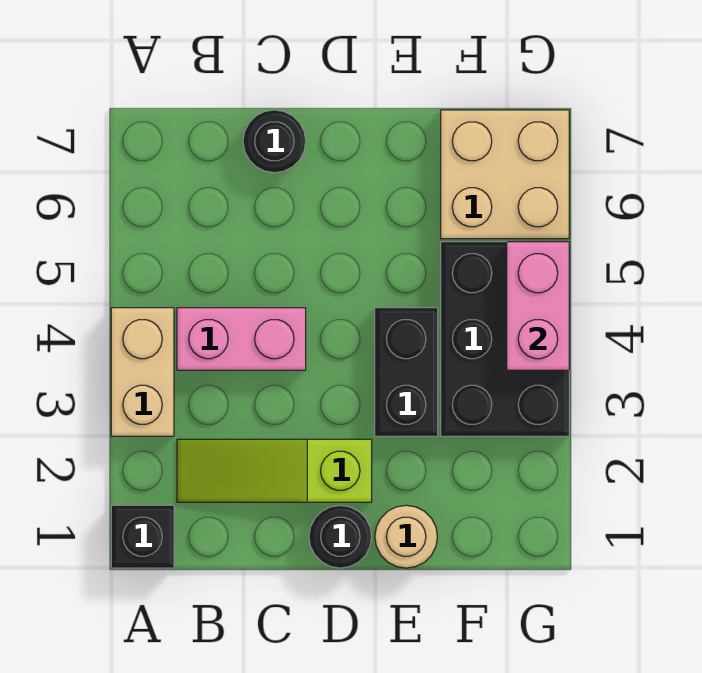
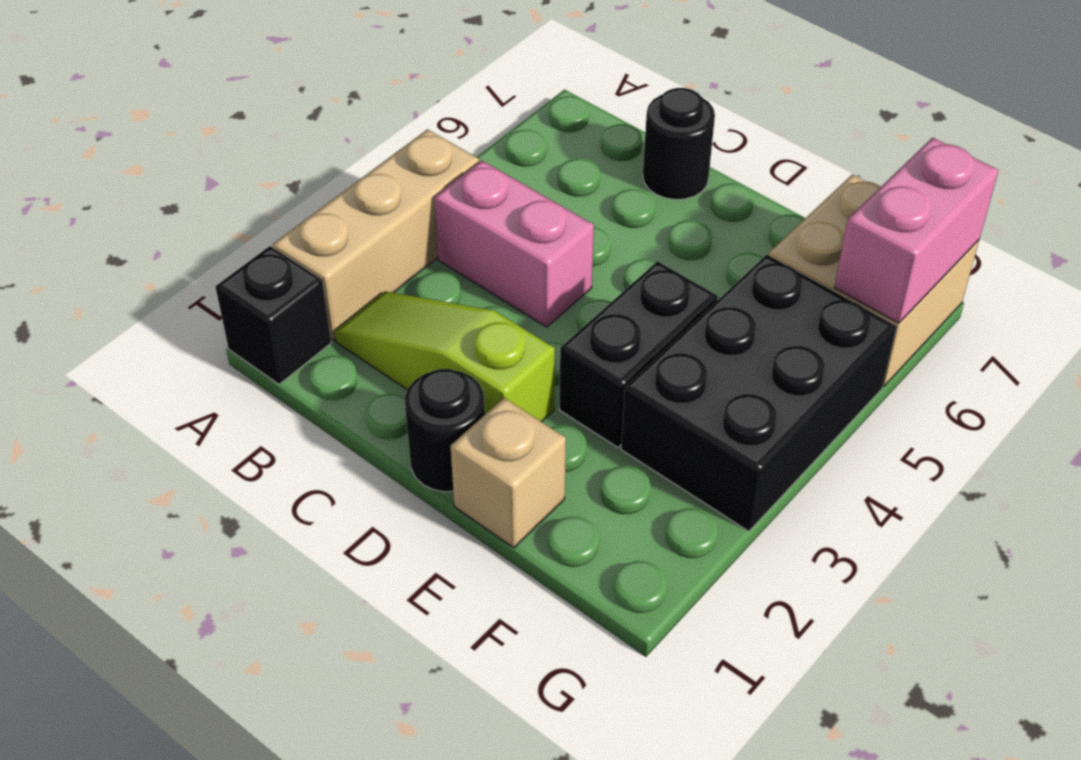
tan brick A3:A4 level 1 -> tan brick A2:A4 level 1
tan round brick E1 level 1 -> tan brick E1 level 1
pink brick G4:G5 level 2 -> pink brick G6:G7 level 2

